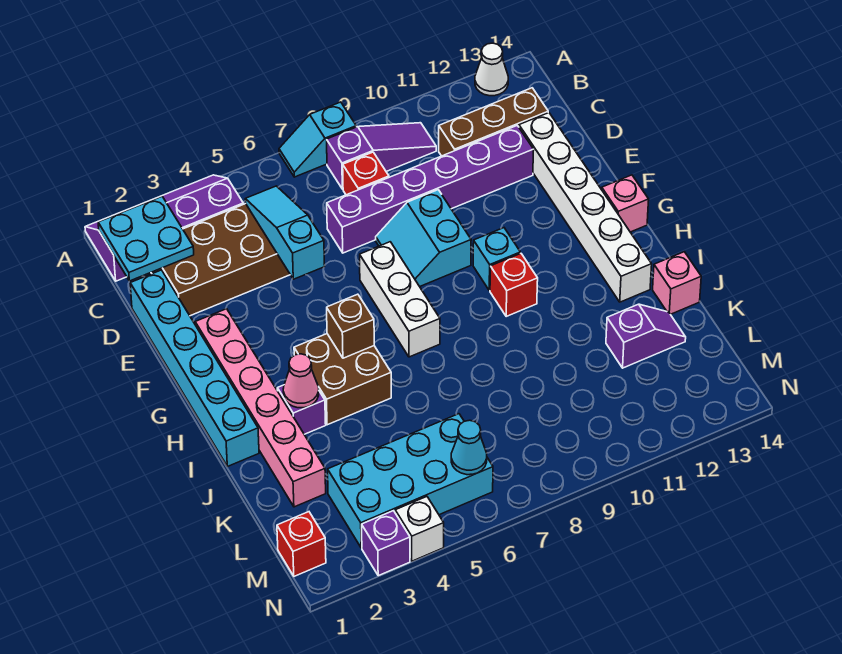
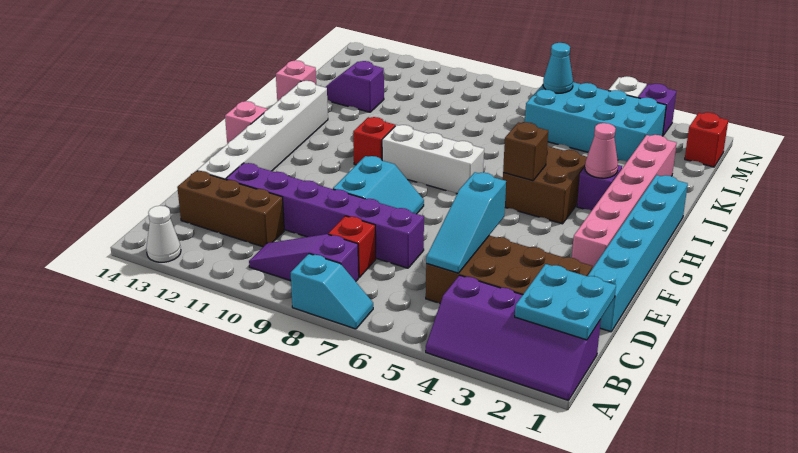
white brick F7:H7 level 1 -> white brick H7:H9 level 1
cyan brick G10 level 1 -> none

